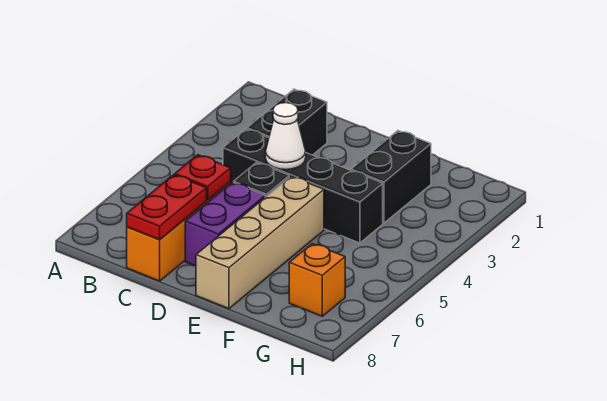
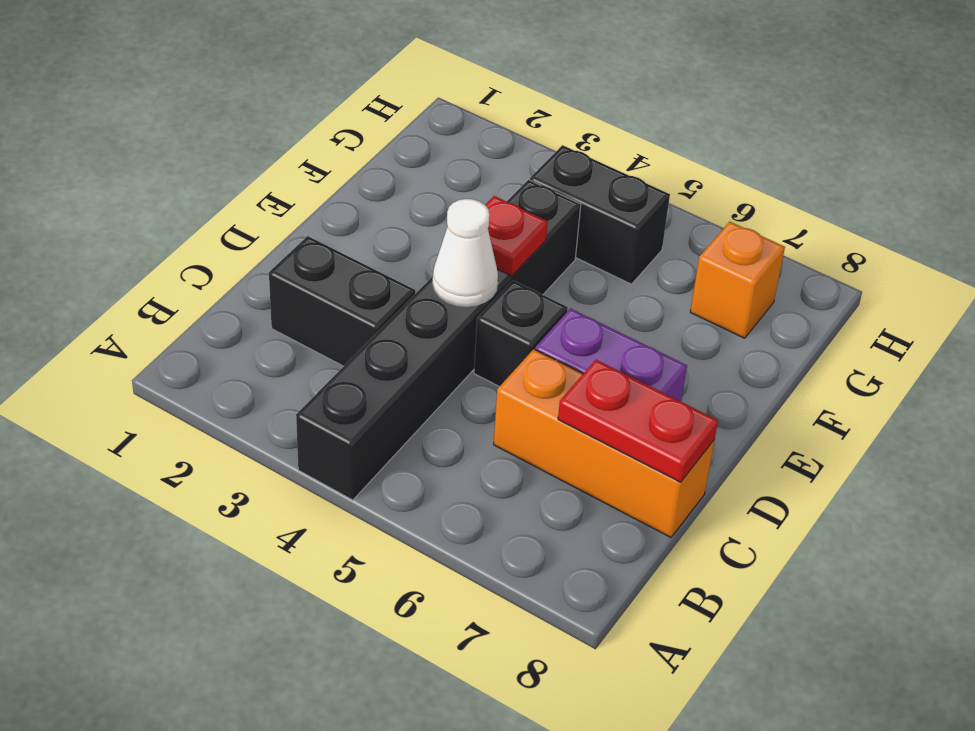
black brick C4:F4 level 1 -> black brick A4:F4 level 1
red plate C6 level 2 -> red plate E4 level 2
tan brick E5:E8 level 1 -> none
black brick F2:F3 level 1 -> black brick G4:G5 level 1

